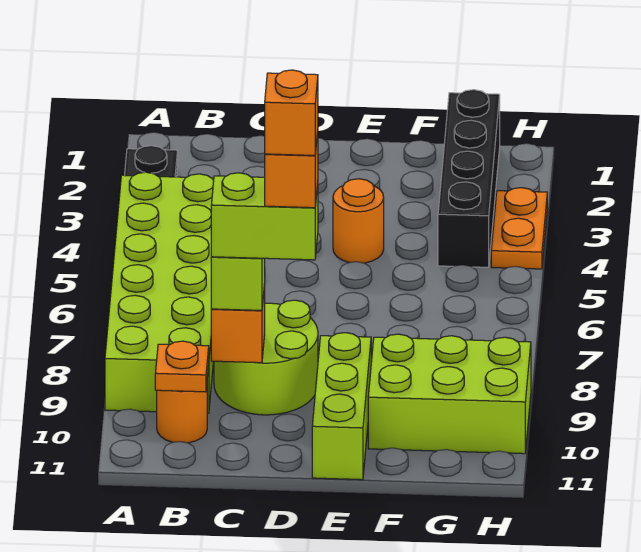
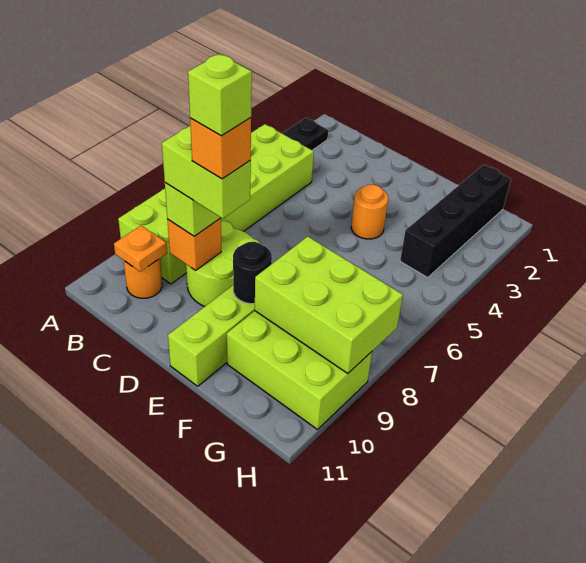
orange brick D9 level 6 -> lime brick D9 level 6
none -> black round brick E9 level 2
none -> lime brick F8:H9 level 2
orange plate H3:H4 level 1 -> none

